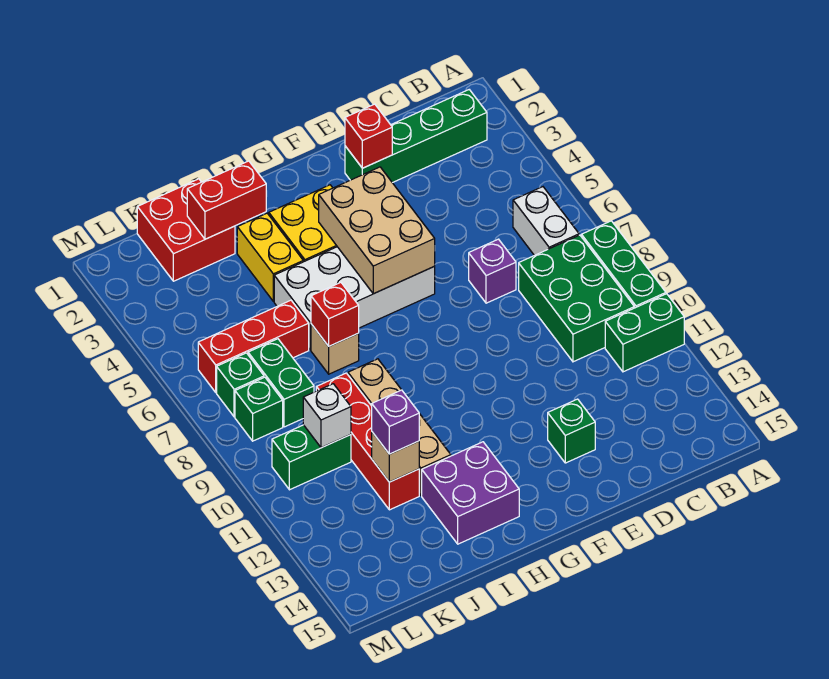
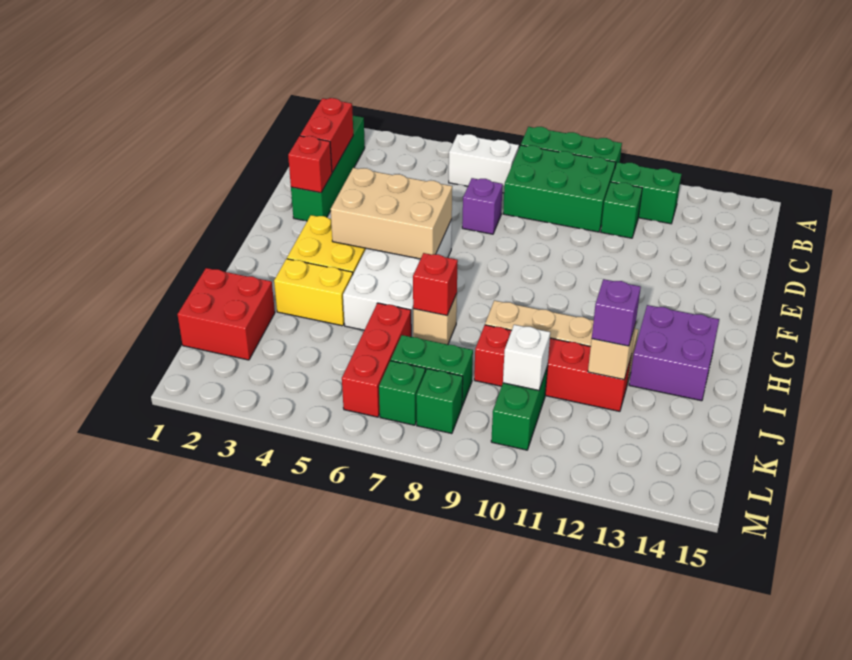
green brick A11:B11 level 1 -> green brick B11:B12 level 1
green brick E13 level 1 -> green brick C11 level 1
red brick I2:J2 level 2 -> red brick C2:D2 level 2

